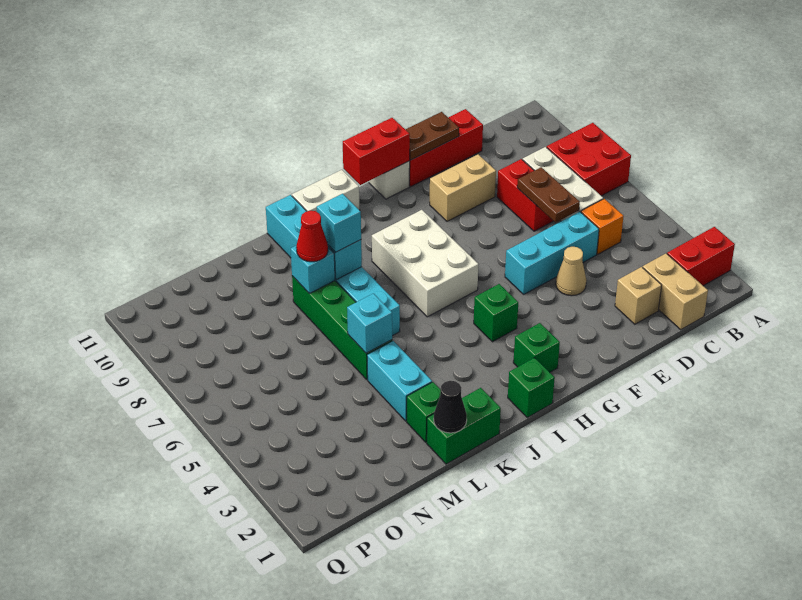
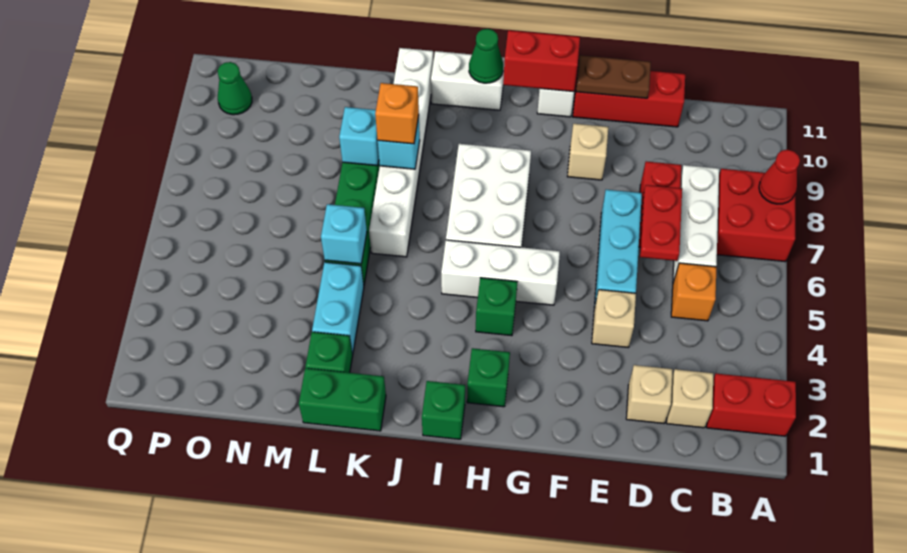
tan brick C1:C2 level 1 -> tan brick C2 level 1
cyan brick D5:F5 level 1 -> cyan brick E5:E7 level 1
brown plate D6:D7 level 2 -> red plate D6:D7 level 2
tan cone E4 level 1 -> tan brick E4 level 1
tan brick E9:F9 level 1 -> tan brick F9 level 1
none -> white brick G5:I5 level 1
none -> green cone I11 level 2
cyan brick K6:K11 level 1 -> white brick K6:K11 level 1
cyan brick K8 level 3 -> orange brick K8 level 3
black cone L1 level 2 -> none
red cone L8 level 3 -> red cone A8 level 2
none -> green cone P10 level 1

